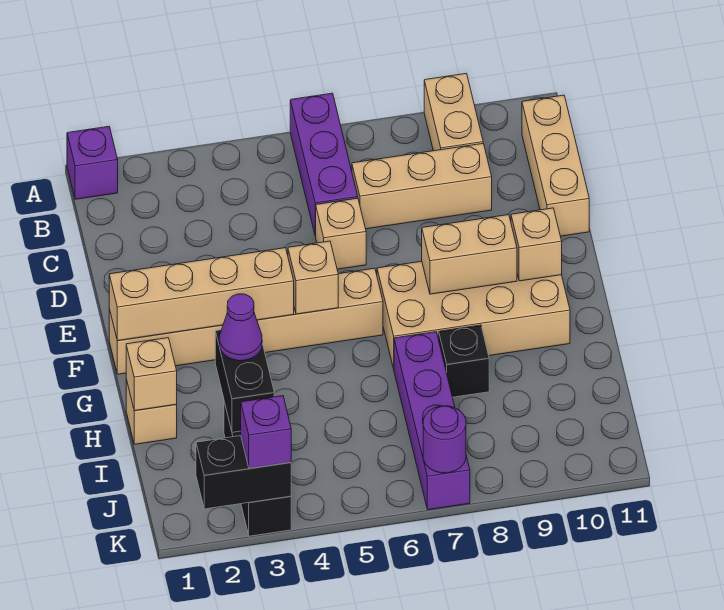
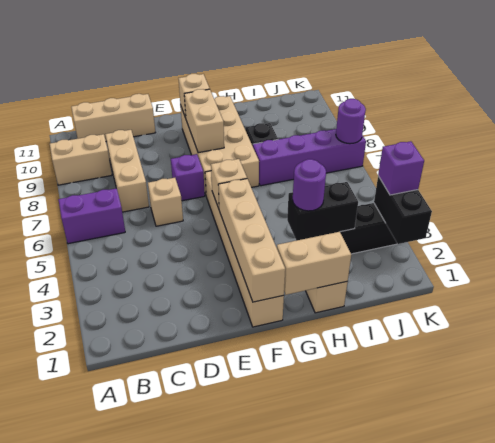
purple brick A1 level 1 -> purple brick E7 level 1
purple brick A6:C6 level 1 -> purple brick A6:B6 level 1
tan brick H1 level 2 -> tan brick G1:H1 level 2
purple cone H3 level 3 -> purple round brick H3 level 3

